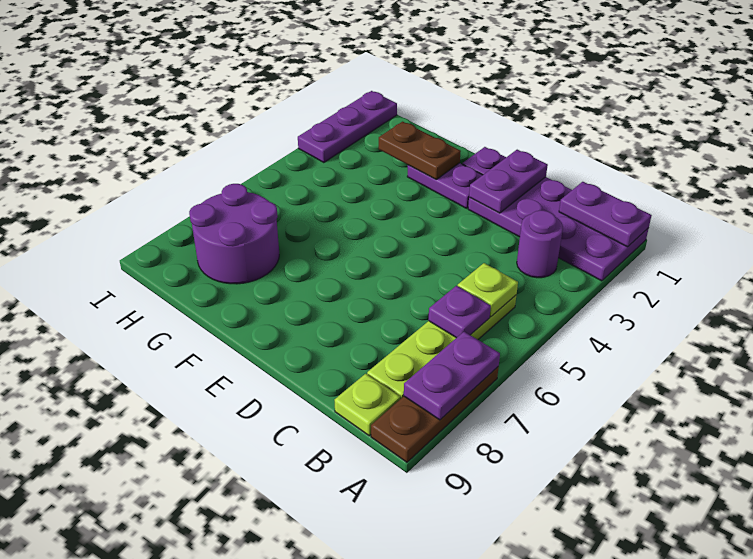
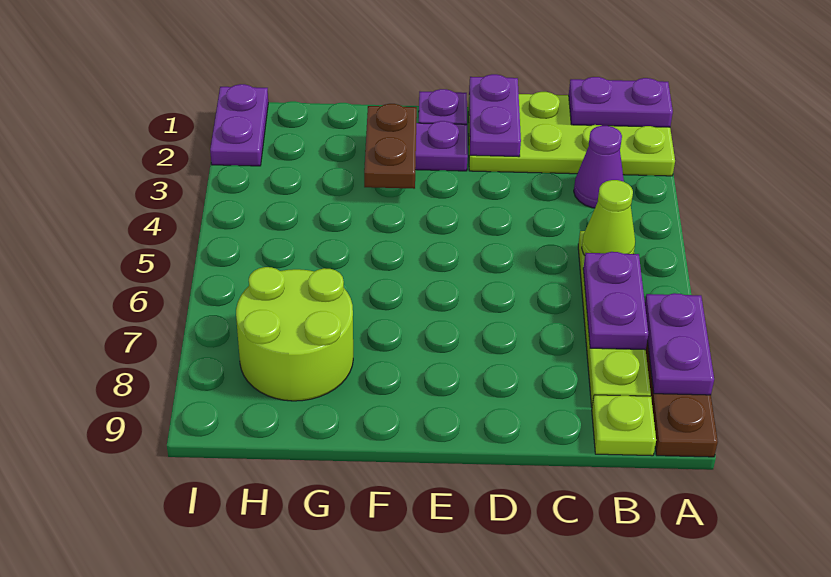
purple plate A1:D2 level 1 -> lime plate A1:D2 level 1
purple round brick B3 level 1 -> purple cone B3 level 1
lime plate B5 level 2 -> lime cone B5 level 2
purple plate B6 level 2 -> purple plate B6:B7 level 2
brown plate F2:G2 level 2 -> brown plate F2:F3 level 2
purple round brick G7:H8 level 1 -> lime round brick G7:H8 level 1
purple plate I1:I3 level 1 -> purple plate I1:I2 level 1

